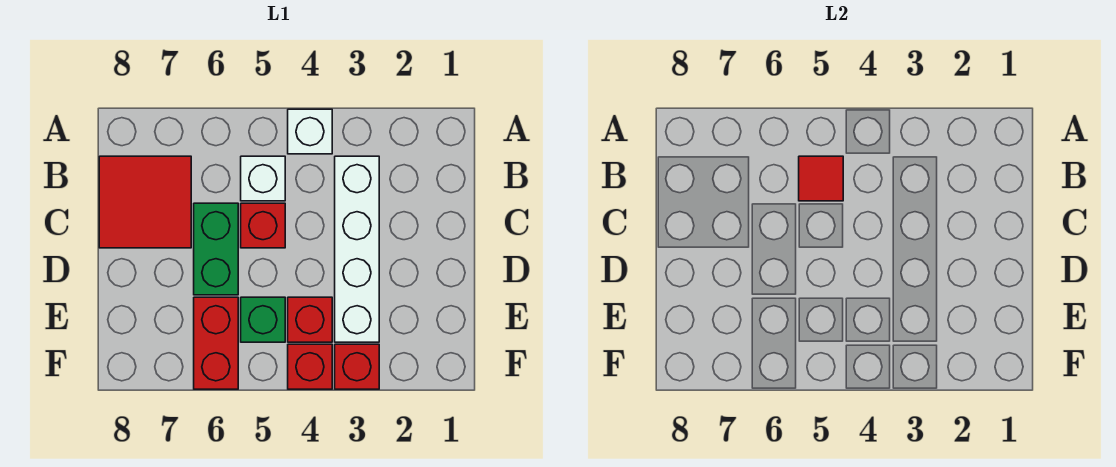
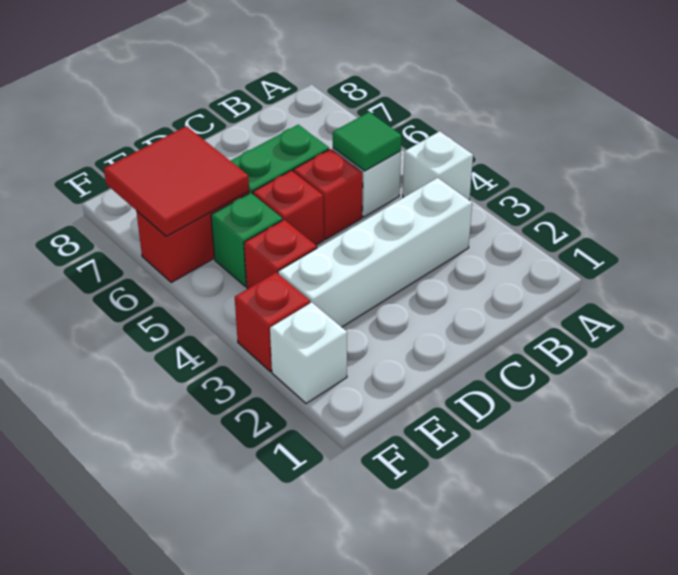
red tile B5 level 2 -> green tile B5 level 2
red tile B7:C8 level 1 -> red tile E6:F7 level 2
none -> white brick F2 level 1
red brick F4 level 1 -> red brick D5 level 1

